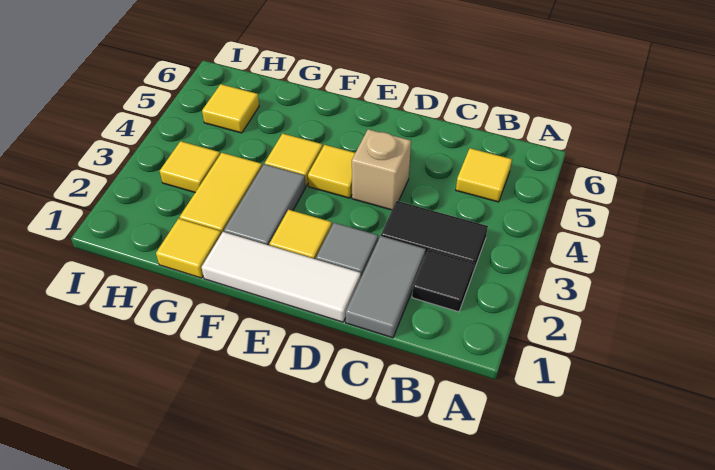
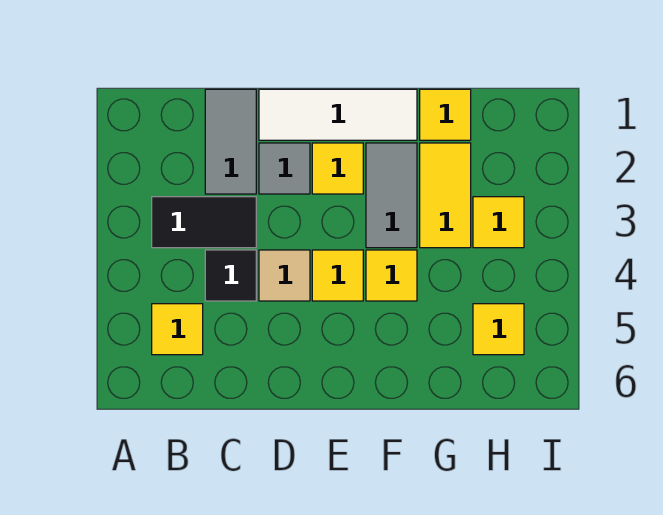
black tile B2 level 1 -> black tile C4 level 1
tan brick D4 level 1 -> tan tile D4 level 1

